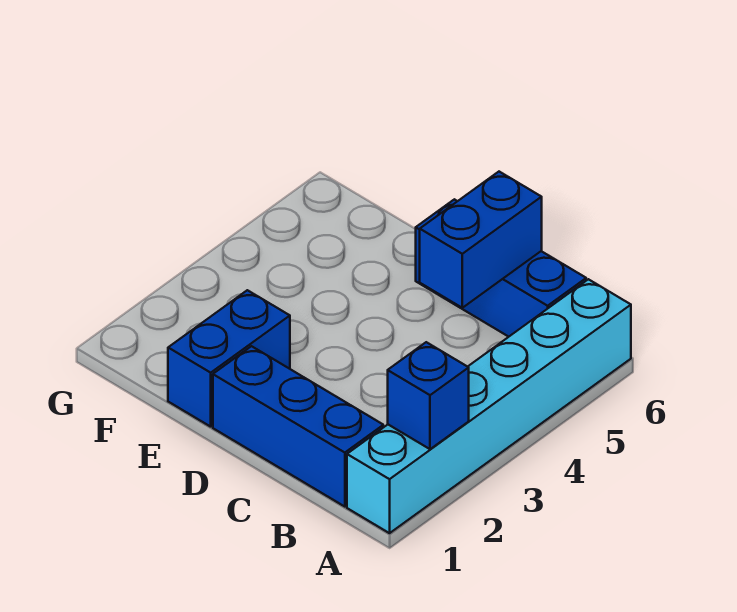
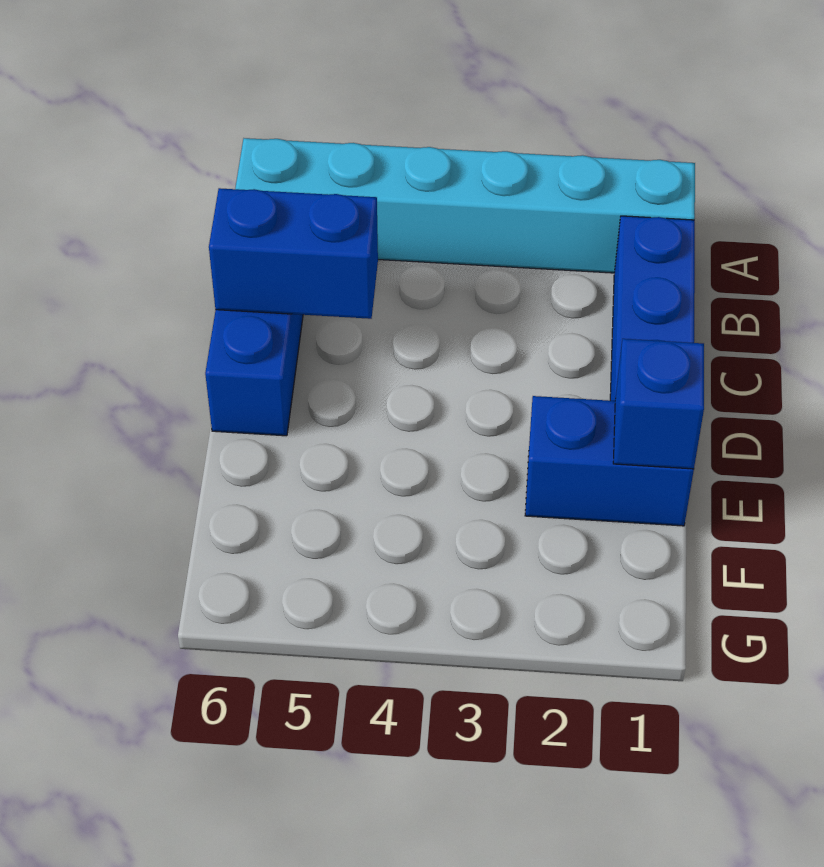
blue brick A2 level 2 -> blue brick E1 level 2

